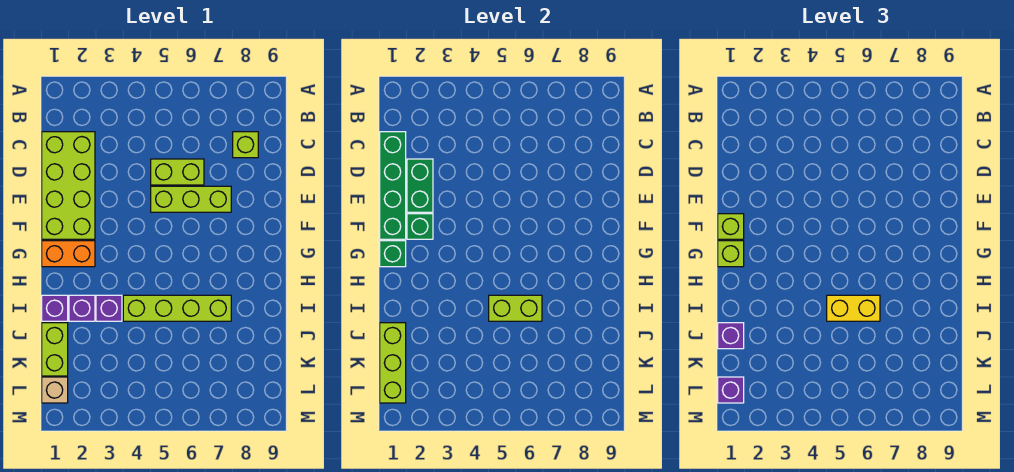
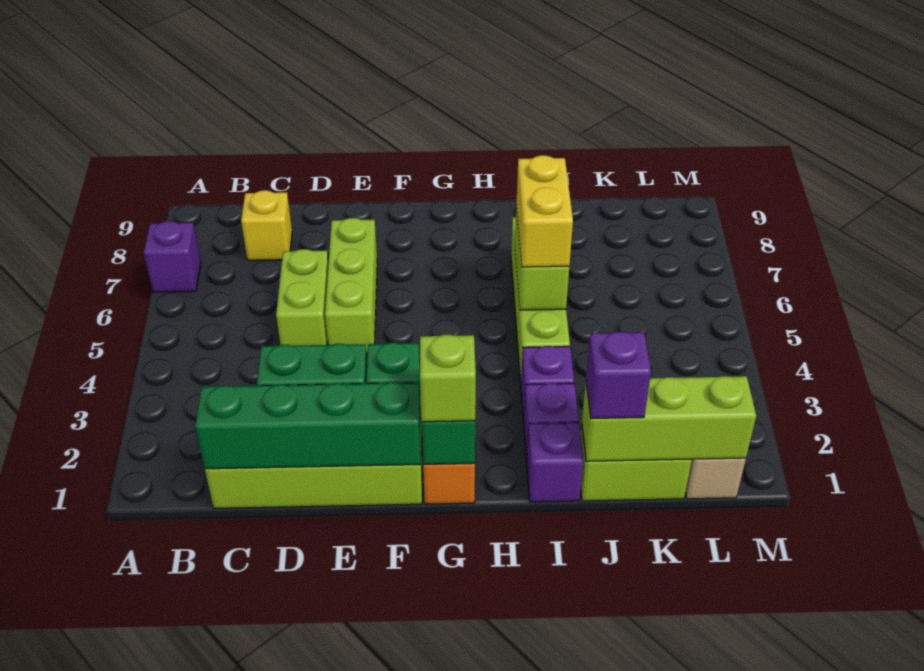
lime brick C8 level 1 -> yellow brick C8 level 1
lime brick F1 level 3 -> none
purple brick L1 level 3 -> purple brick A7 level 1

